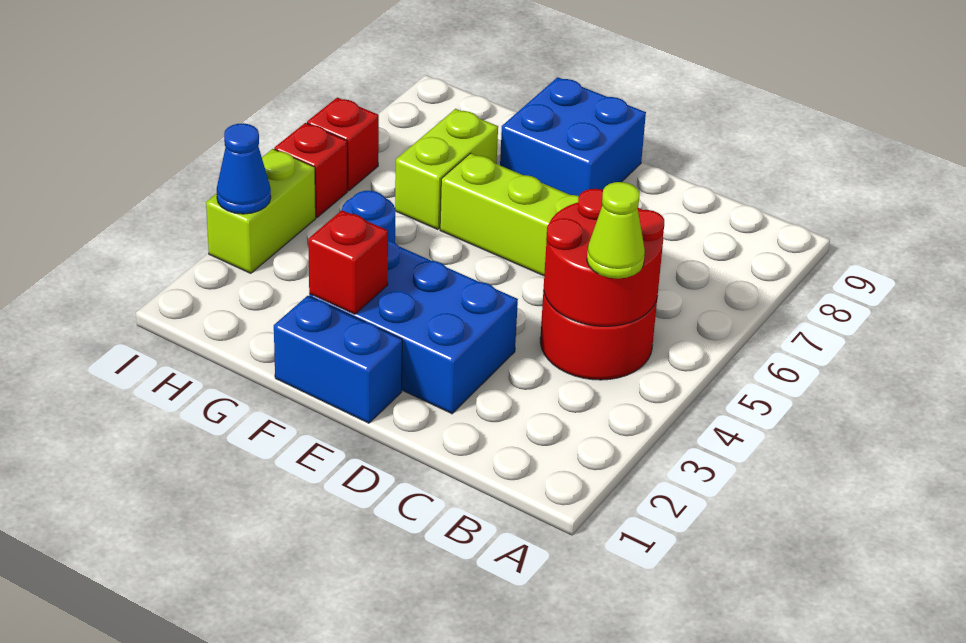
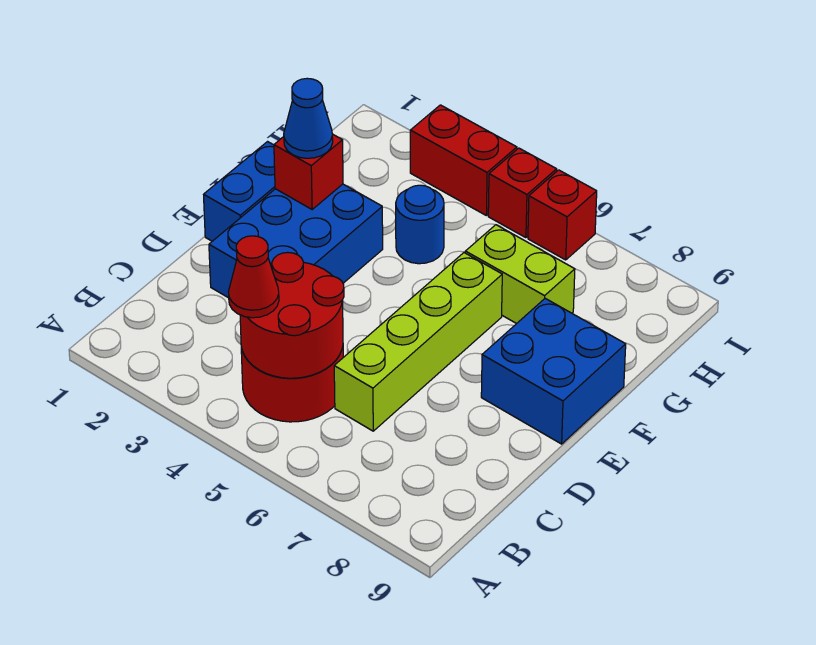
lime cone B4 level 3 -> red cone B4 level 3
lime brick I3:I4 level 1 -> red brick I3:I4 level 1
blue cone I3 level 2 -> blue cone F2 level 3

